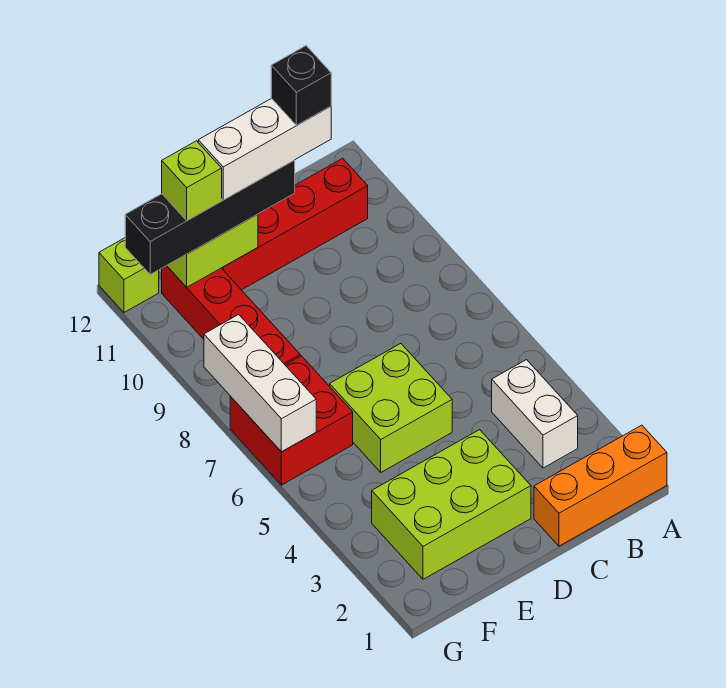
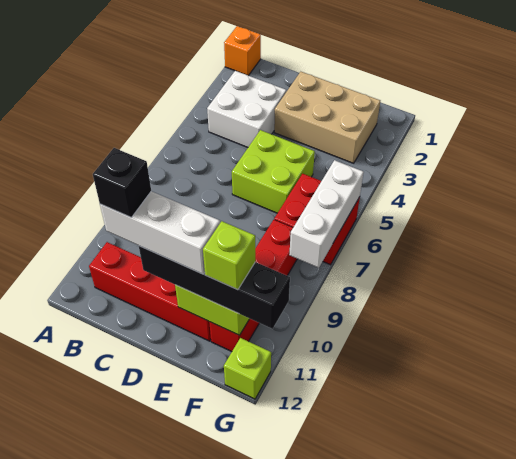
orange brick A1:C1 level 1 -> orange brick A1 level 1
white brick B3:B4 level 1 -> white brick B3:C4 level 1
lime brick D2:F3 level 1 -> tan brick D2:F3 level 1

